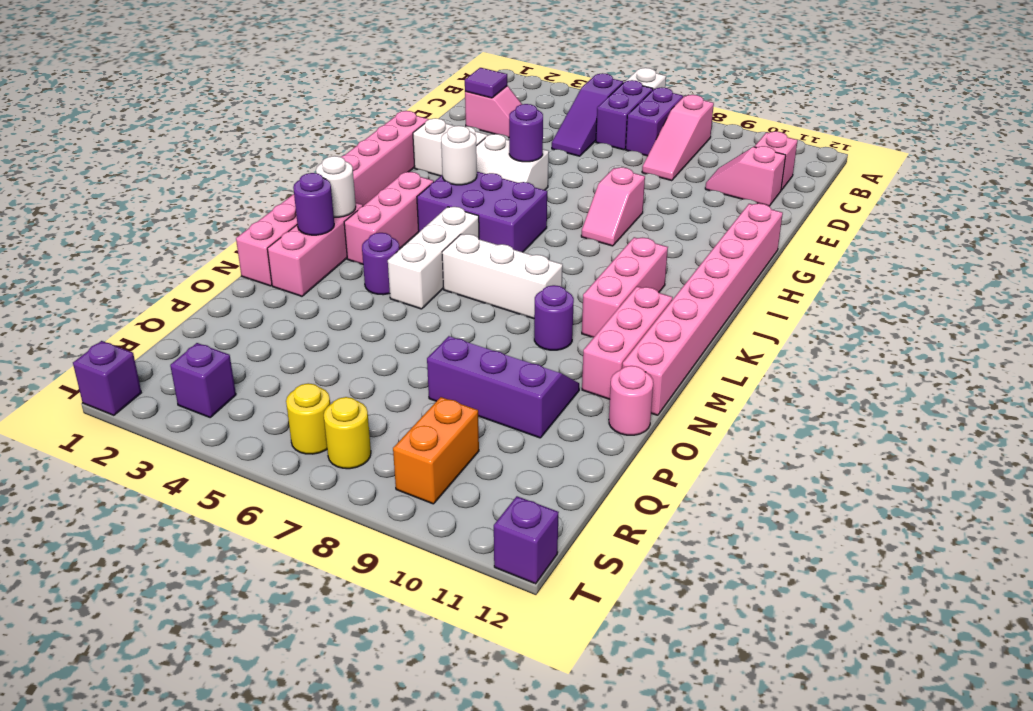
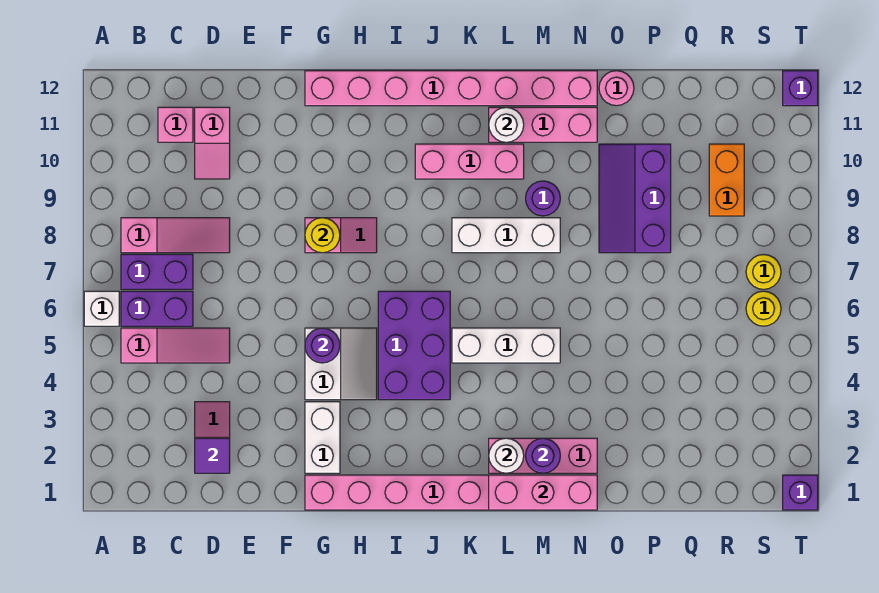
purple slope B5:D5 level 1 top B -> pink slope B5:D5 level 1 top B
none -> yellow round brick G8 level 2
white round brick I4 level 2 -> white round brick L11 level 2
pink brick J3:L3 level 1 -> pink brick L1:N1 level 2
white brick L6:L8 level 1 -> white brick K8:M8 level 1
purple round brick M4 level 1 -> none
orange brick R9:S9 level 1 -> orange brick R9:R10 level 1
purple brick S3 level 1 -> none

